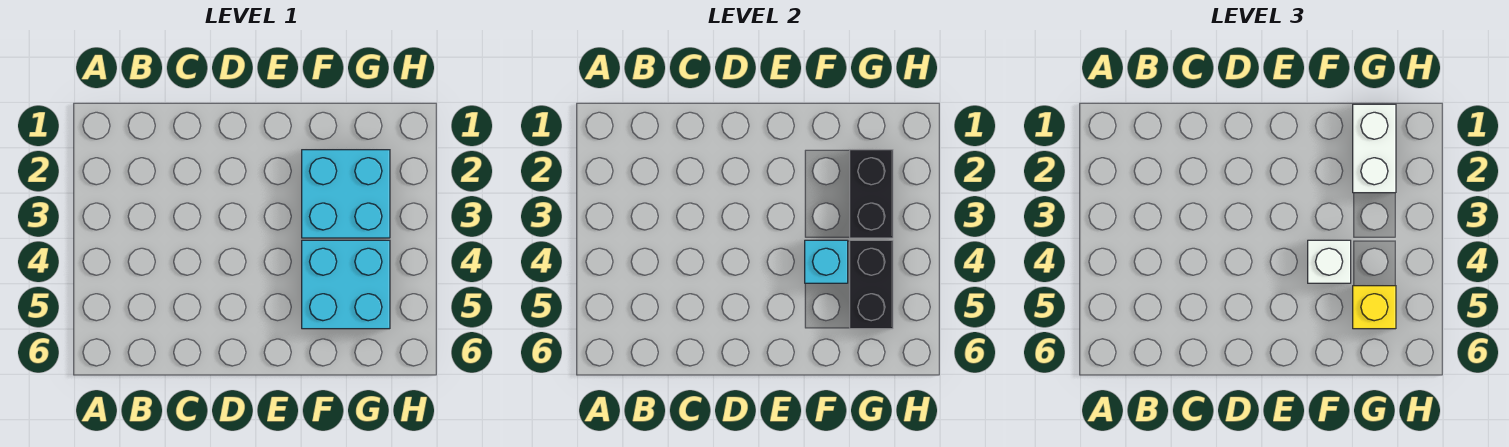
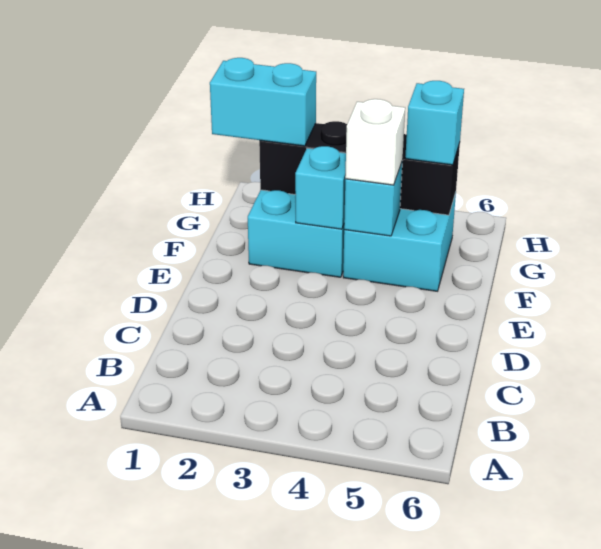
none -> cyan brick F3 level 2
white brick G1:G2 level 3 -> cyan brick G1:G2 level 3
yellow brick G5 level 3 -> cyan brick G5 level 3

